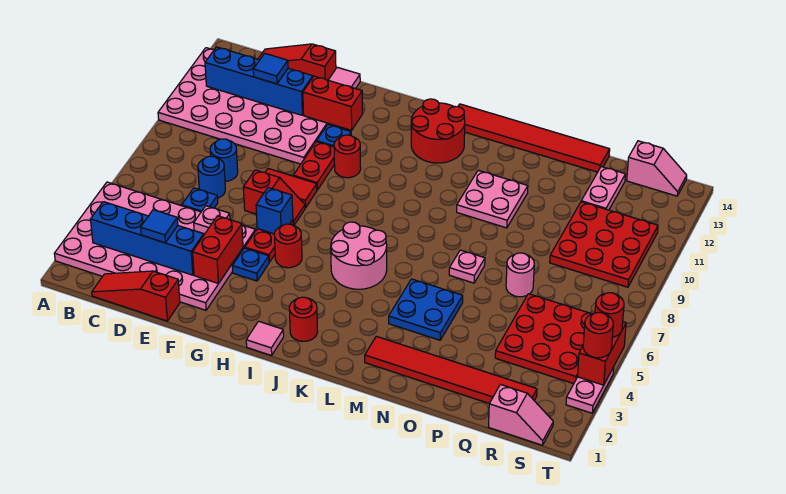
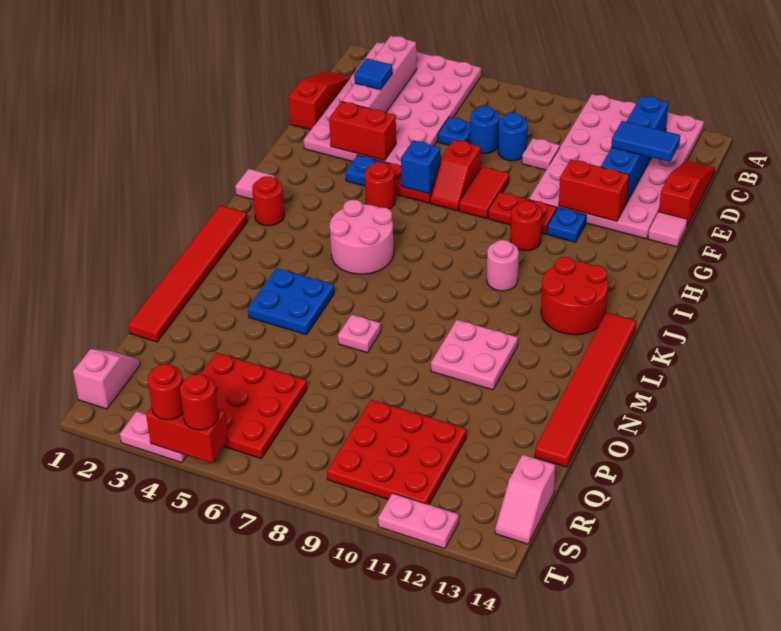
blue brick B3:E3 level 2 -> pink brick B3:E3 level 2
blue tile D12 level 3 -> blue tile D12:D13 level 3
pink plate E5 level 2 -> pink plate D9 level 1
red brick F12:G12 level 2 -> red brick F11:F12 level 2
red tile M2:R2 level 1 -> red tile K1:P1 level 1
pink round brick P7 level 1 -> pink round brick J10 level 1
pink plate Q12:Q13 level 1 -> pink plate T11:T12 level 1
pink slope R1:S1 level 1 top R -> pink slope R1:S1 level 1 top S

